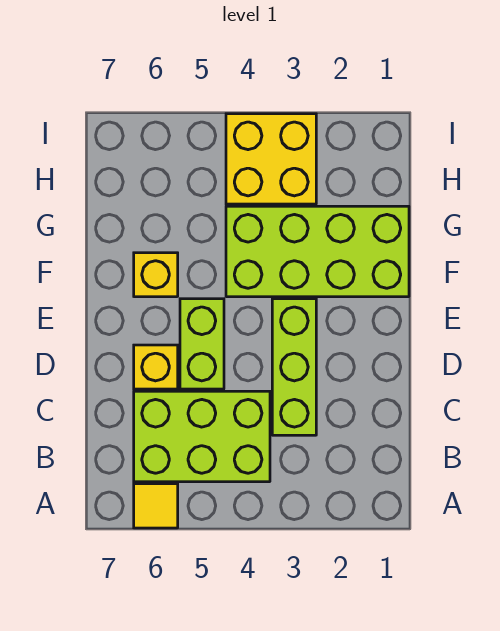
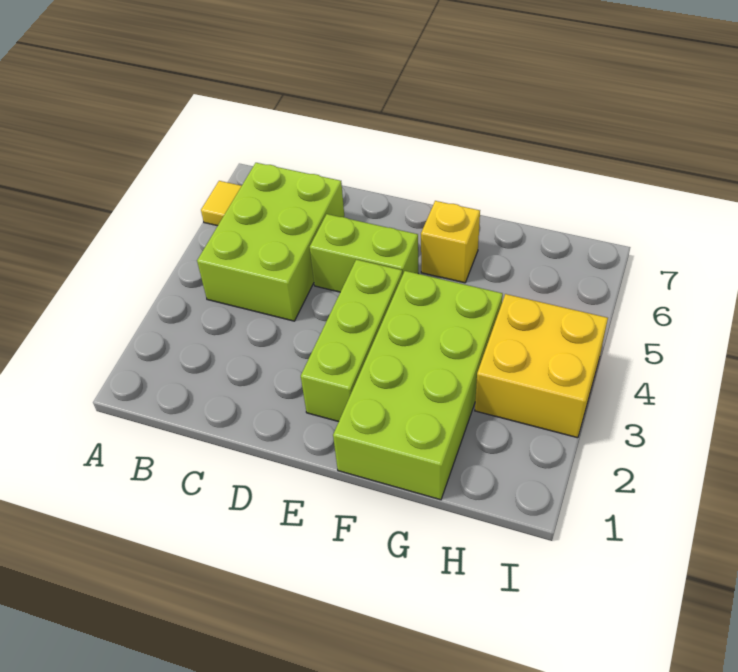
lime brick C3:E3 level 1 -> lime brick E2:E4 level 1
yellow brick D6 level 1 -> none

